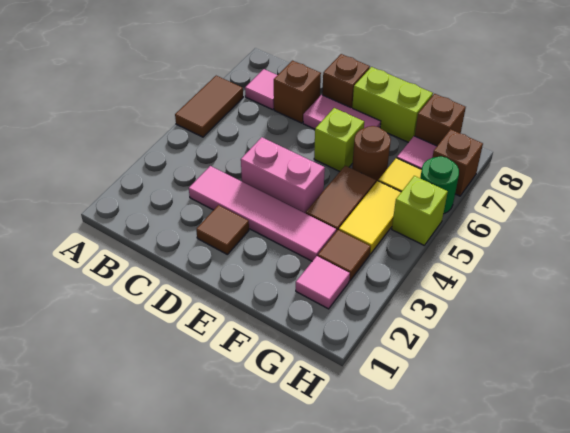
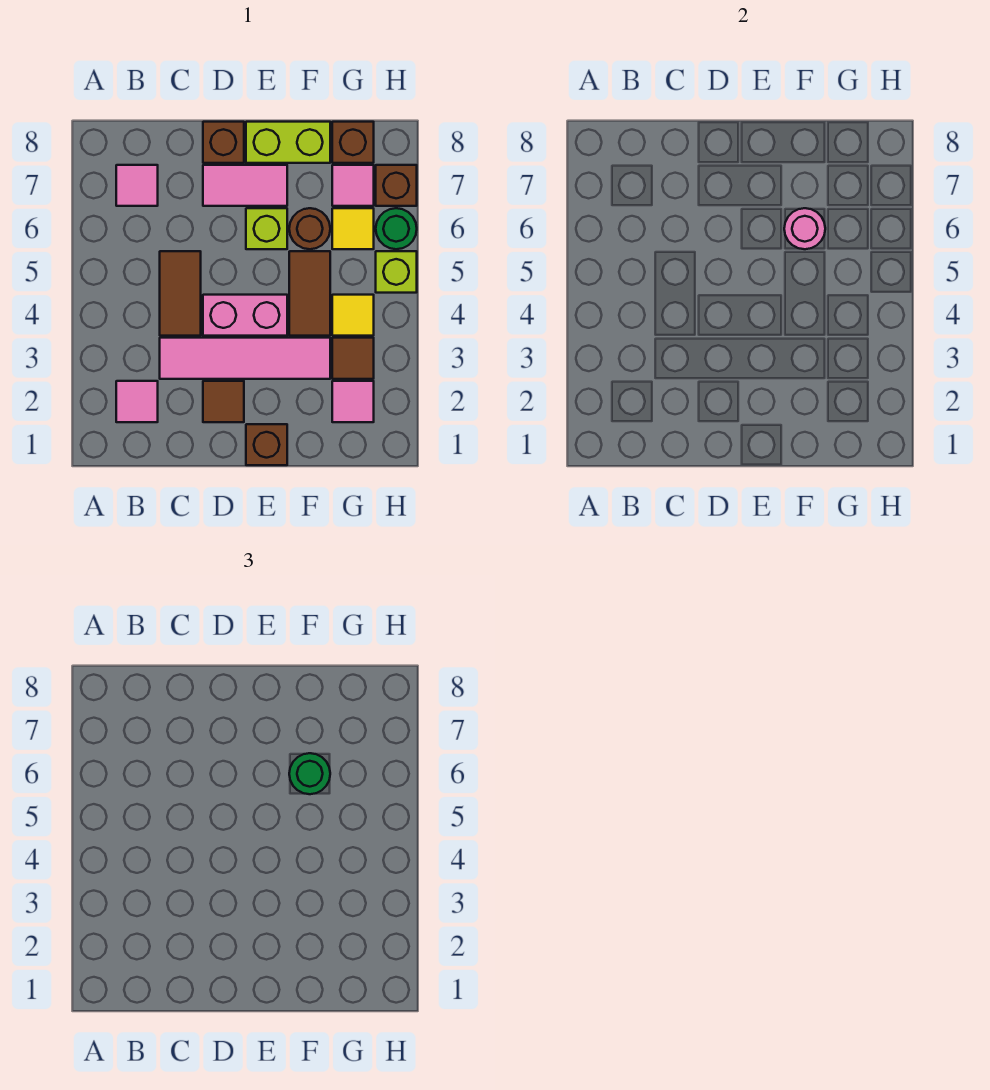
brown tile A5:A6 level 1 -> brown tile C4:C5 level 1
none -> pink tile B2 level 1
brown brick C7 level 1 -> brown brick E1 level 1
none -> pink round brick F6 level 2
none -> green round brick F6 level 3
yellow tile G4:G5 level 1 -> yellow tile G4 level 1

